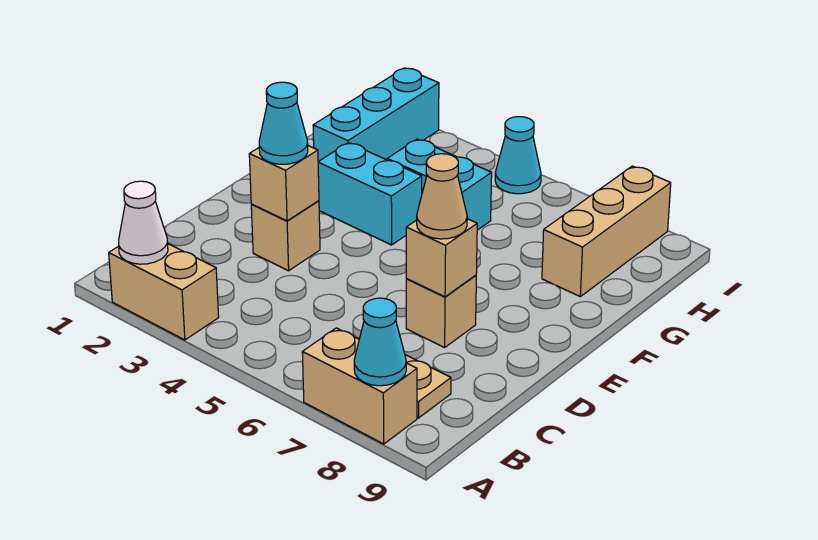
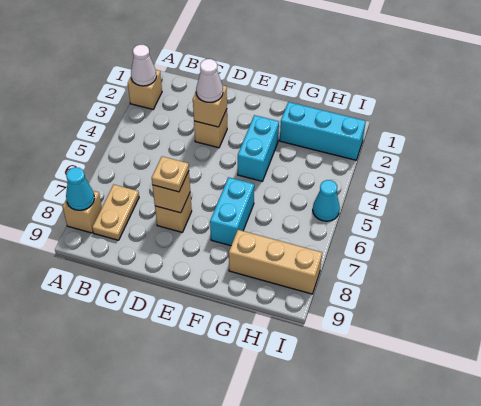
tan brick A2:A3 level 1 -> tan brick A2 level 1
tan brick A7:A8 level 1 -> tan brick A8 level 1
cyan cone D3 level 3 -> white cone D3 level 3
tan cone D7 level 3 -> tan plate D7 level 3
cyan brick G4:G5 level 1 -> cyan brick F6:F7 level 1

